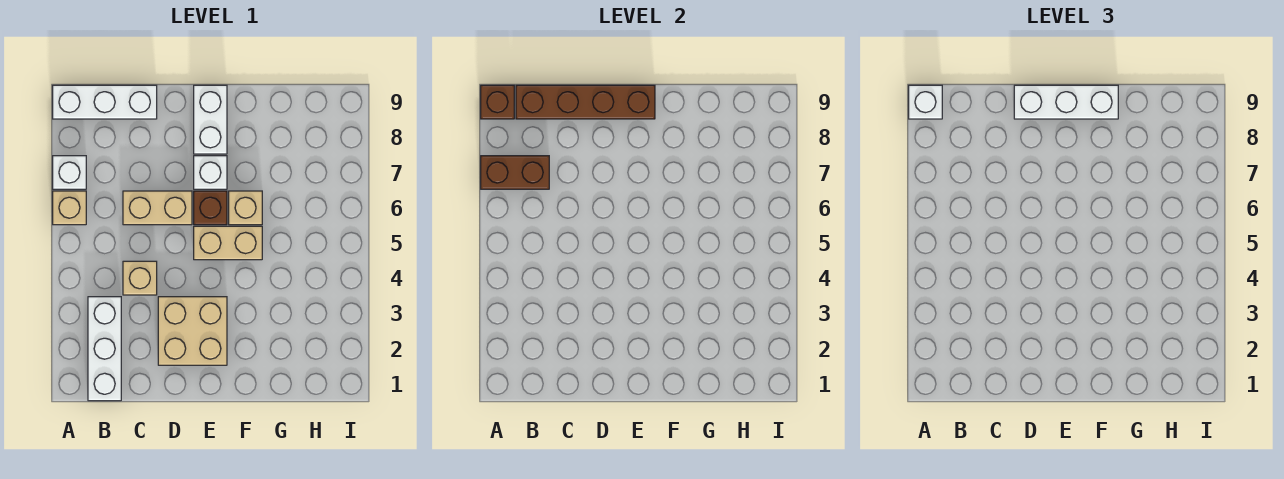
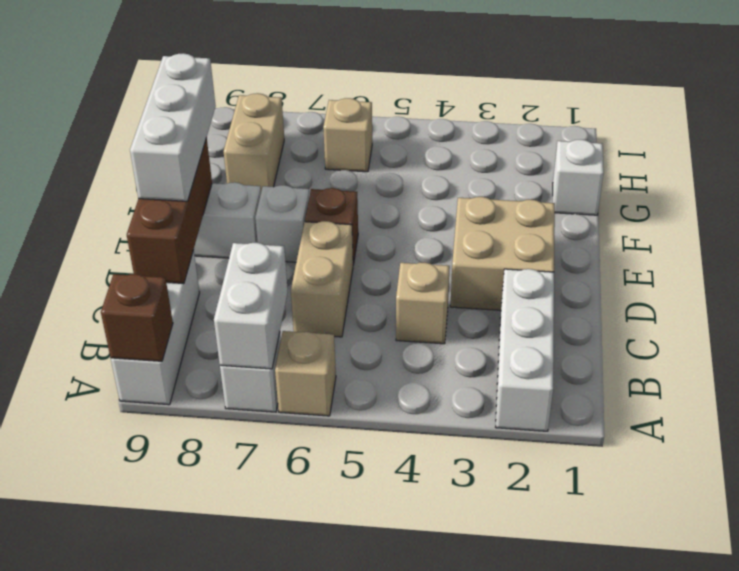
brown brick A7:B7 level 2 -> white brick A7:B7 level 2
white brick A9 level 3 -> white brick G1 level 1
white brick B1:B3 level 1 -> white brick A2:C2 level 1
brown brick B9:E9 level 2 -> brown brick C9:E9 level 2
tan brick E5:F5 level 1 -> tan brick G8:H8 level 1
tan brick F6 level 1 -> tan brick H6 level 1

